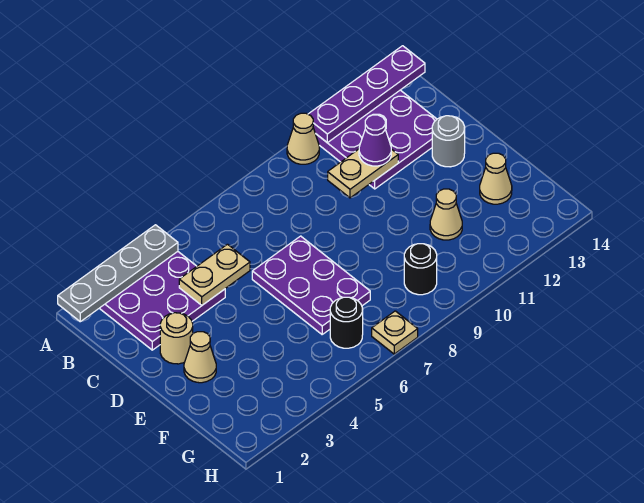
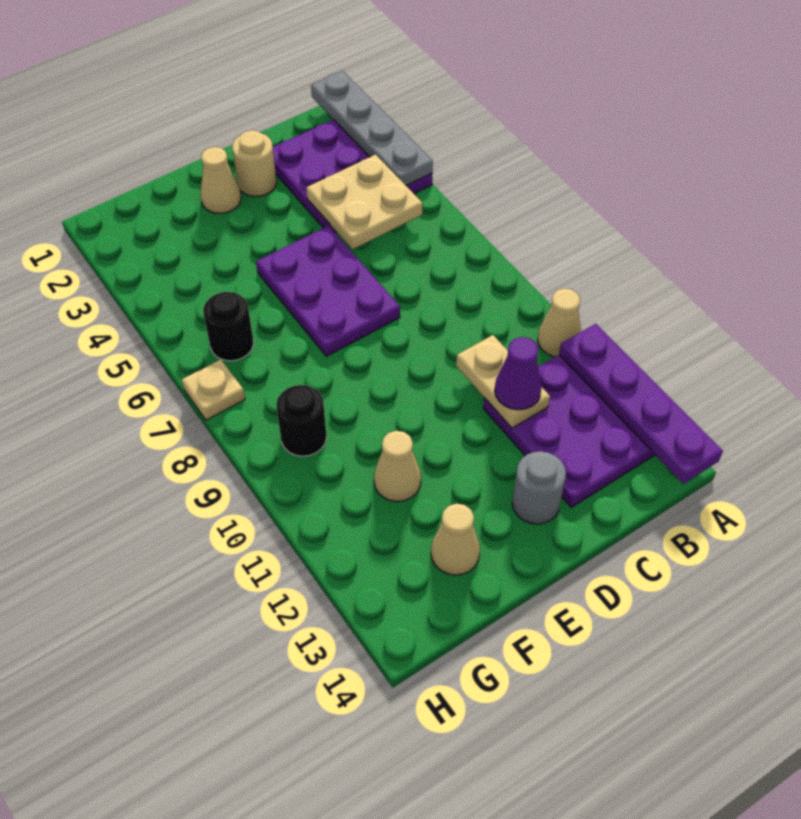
tan plate C4:C5 level 2 -> tan plate B4:C5 level 2
purple plate D6:F7 level 1 -> purple plate D5:E7 level 1

